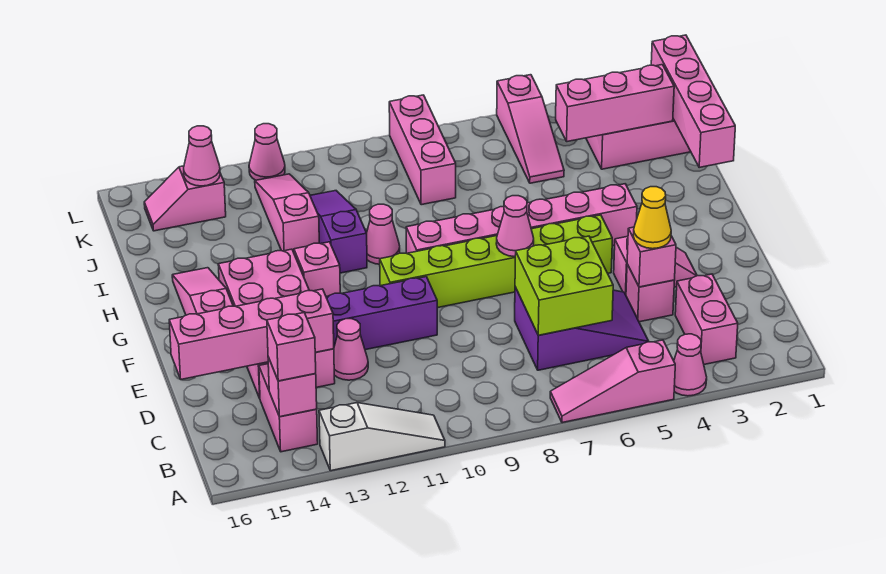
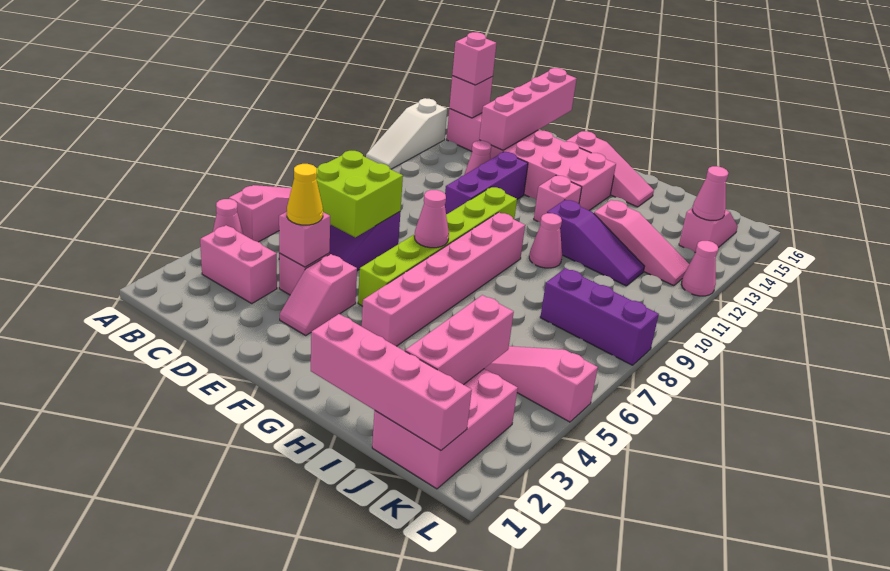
pink brick J8:L8 level 1 -> purple brick J8:L8 level 1

